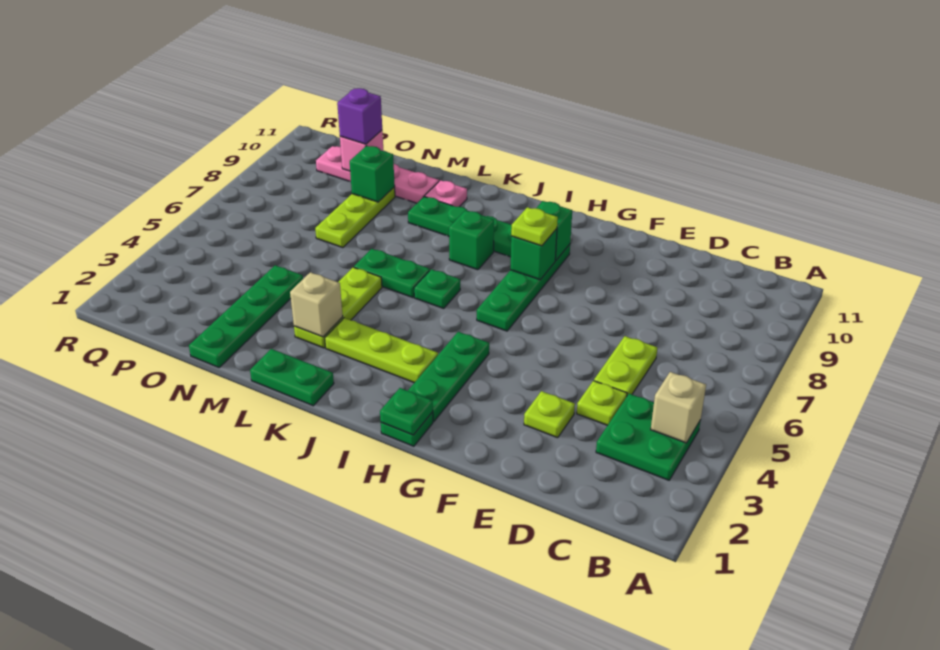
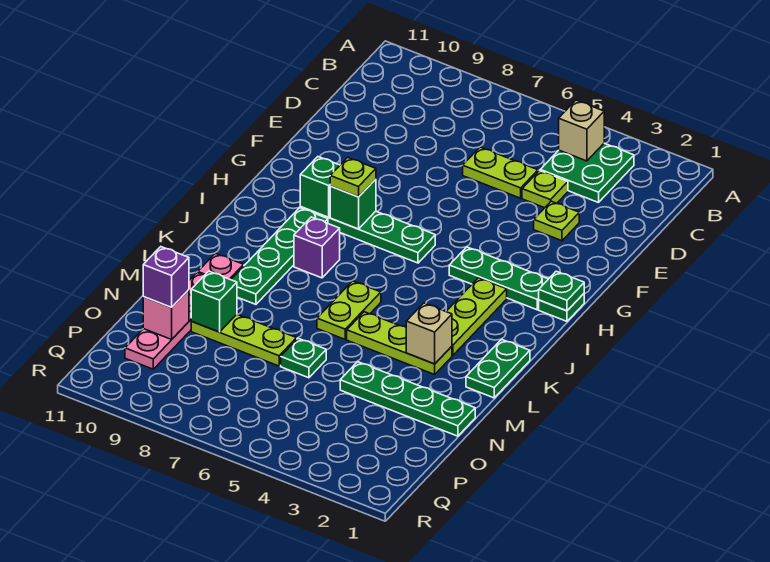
green plate J6 level 1 -> green plate N6 level 1
green brick J8 level 1 -> purple brick J8 level 1
green plate K6:L6 level 1 -> lime plate K6:L6 level 1

